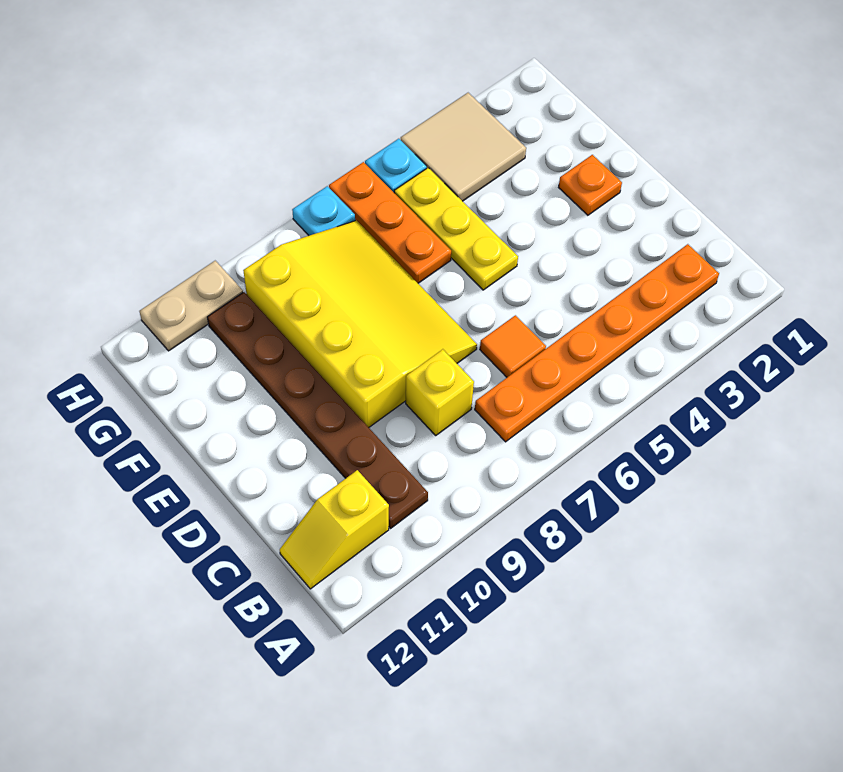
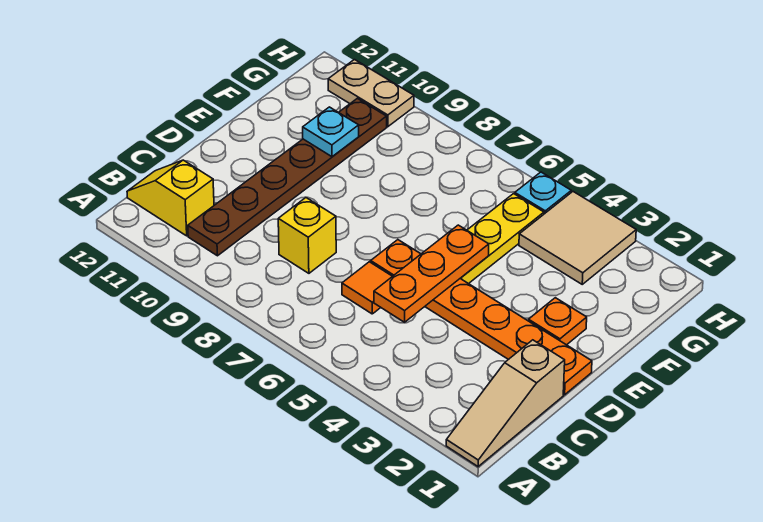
none -> tan slope A1:C1 level 1 top C
orange plate B2:B7 level 1 -> orange plate D1:D6 level 1
yellow slope D7:G9 level 1 top 9 -> none
orange plate F6:H6 level 1 -> orange plate C5:E5 level 2
cyan plate H7 level 1 -> cyan plate F10 level 2

